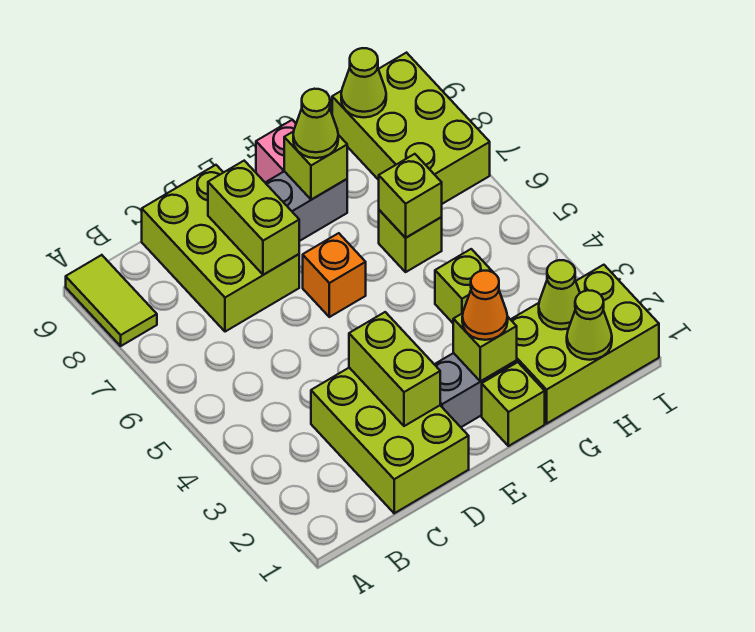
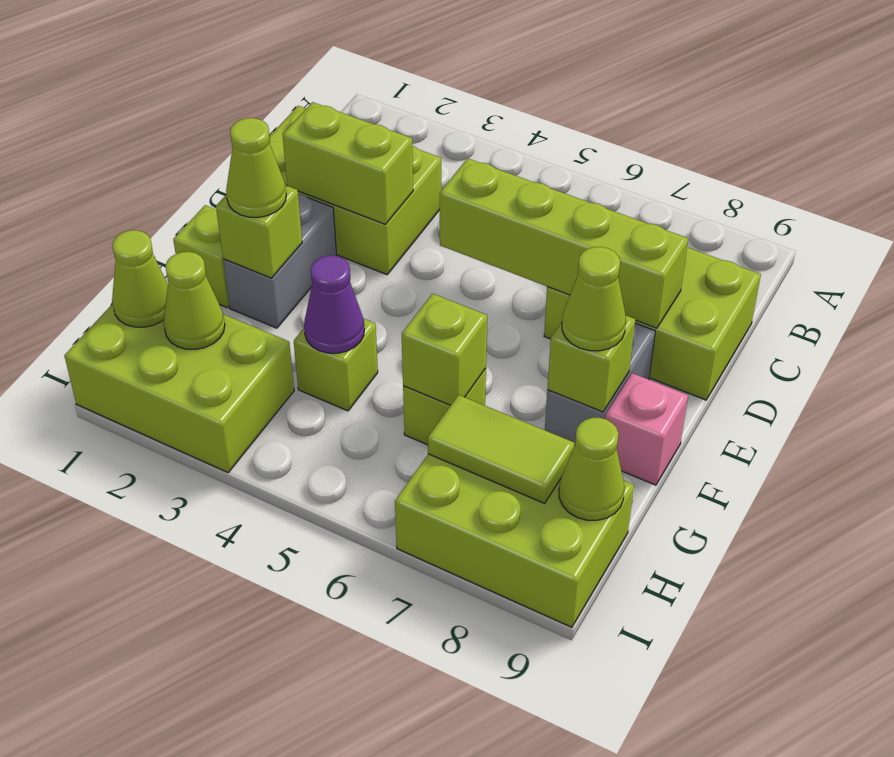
lime tile A8:A9 level 1 -> lime tile H7:H8 level 2
lime brick D7:D8 level 2 -> lime brick D5:D8 level 2
orange brick E6 level 1 -> none
orange cone F2 level 3 -> lime cone F2 level 3
lime brick G1:I2 level 1 -> lime brick H1:I3 level 1
none -> purple cone G4 level 2

